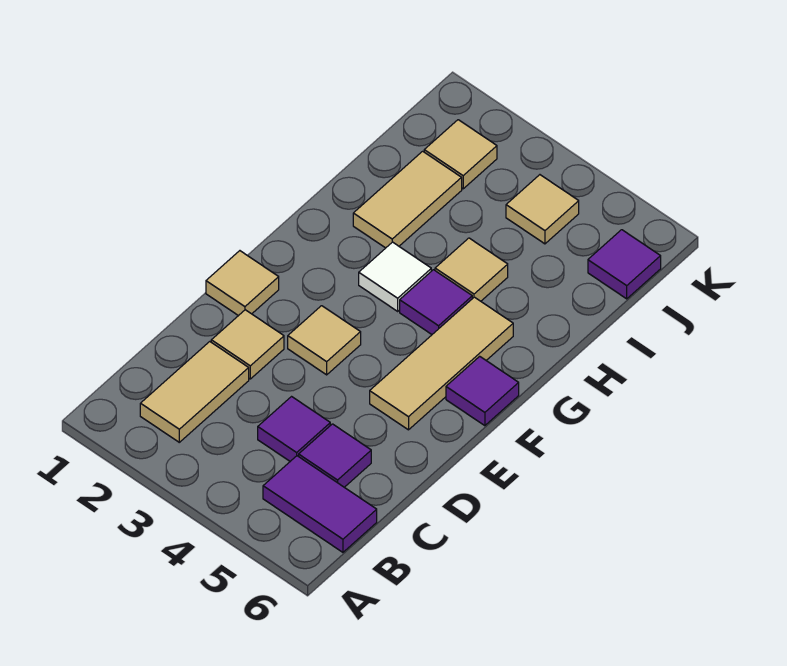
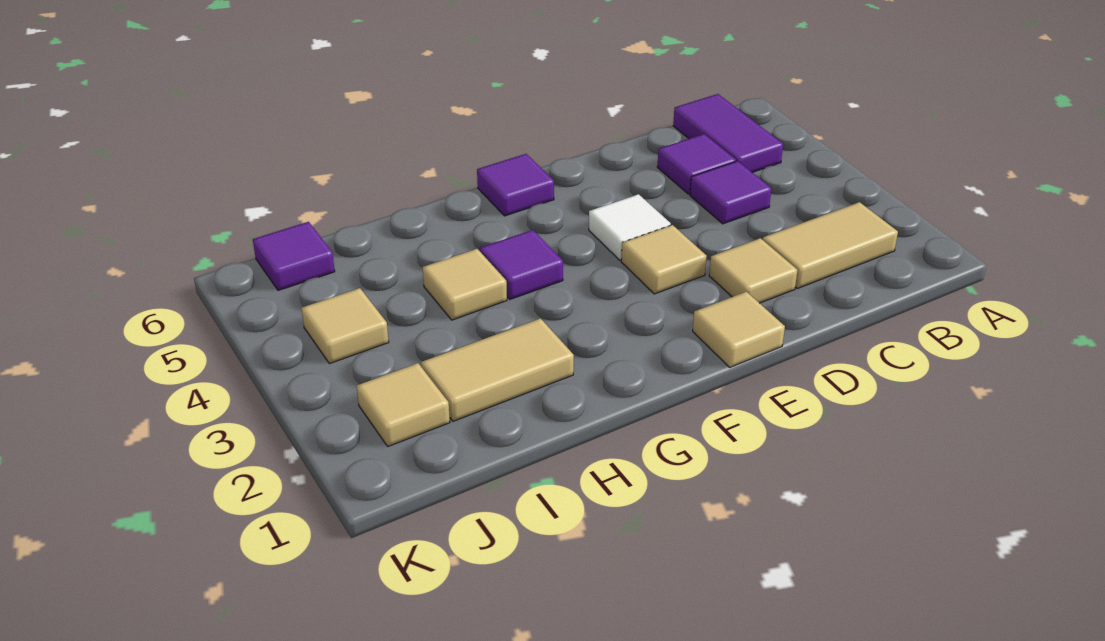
tan tile E5:G5 level 1 -> none
white tile G3 level 1 -> white tile E4 level 1

